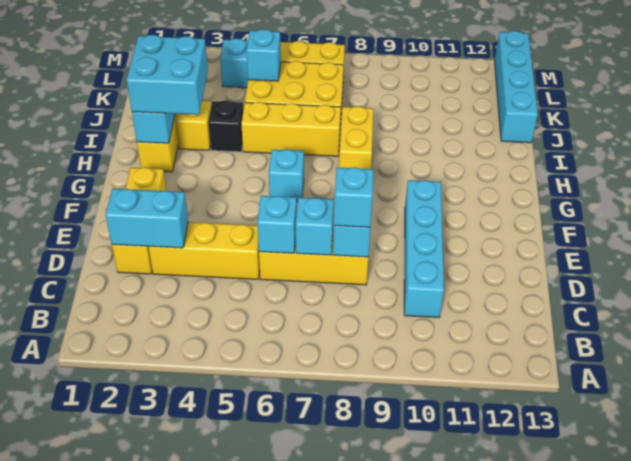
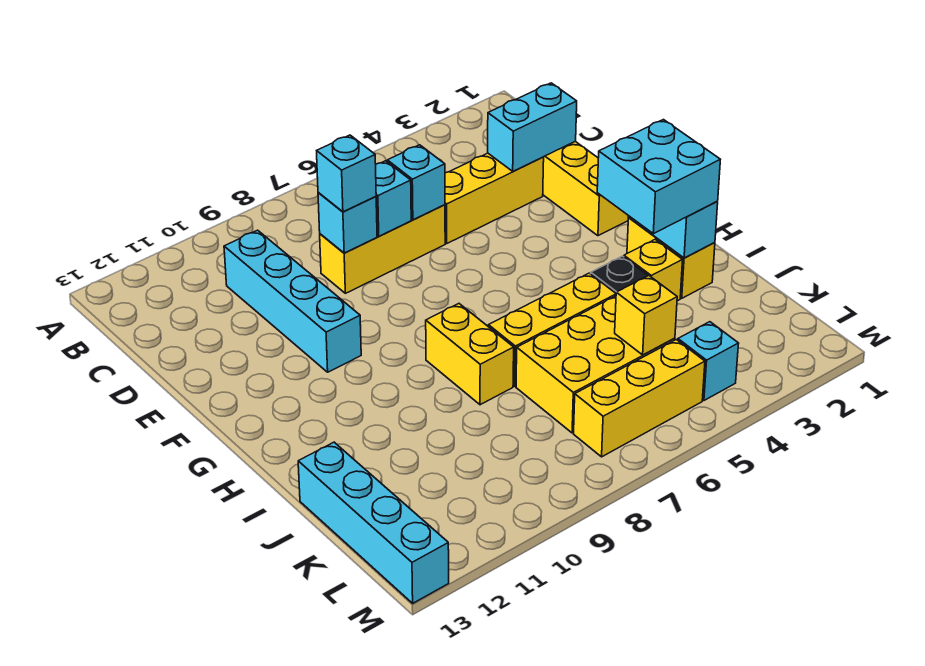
cyan brick G6 level 1 -> none
cyan brick K5 level 2 -> yellow brick K5 level 2

